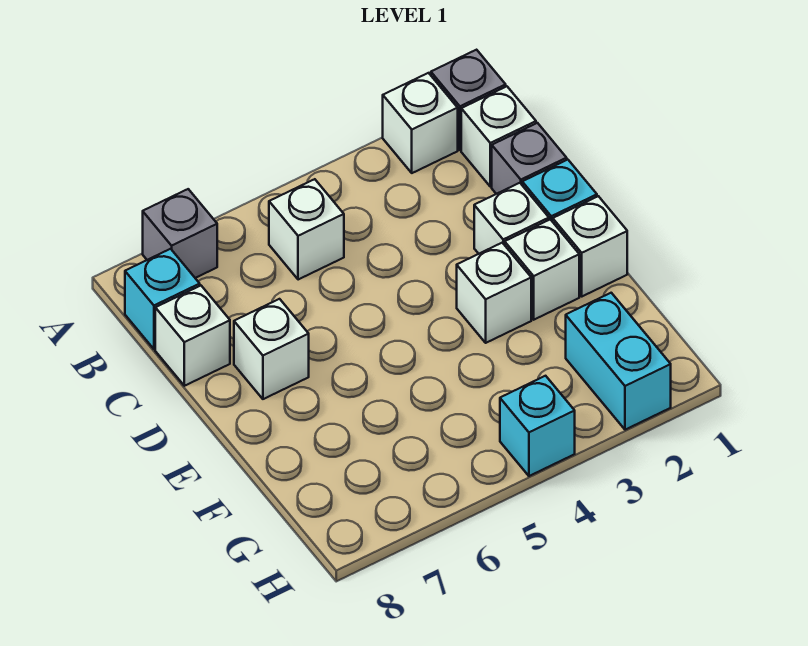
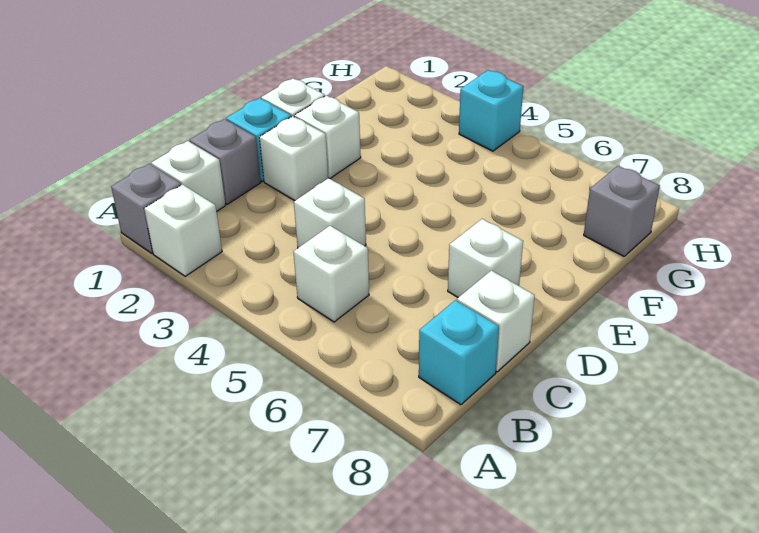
grey brick A7 level 1 -> grey brick G8 level 1
white brick E3 level 1 -> white brick C4 level 1
cyan brick G2:H2 level 1 -> none

